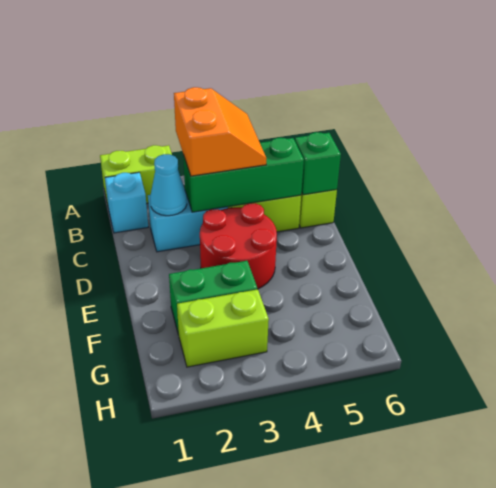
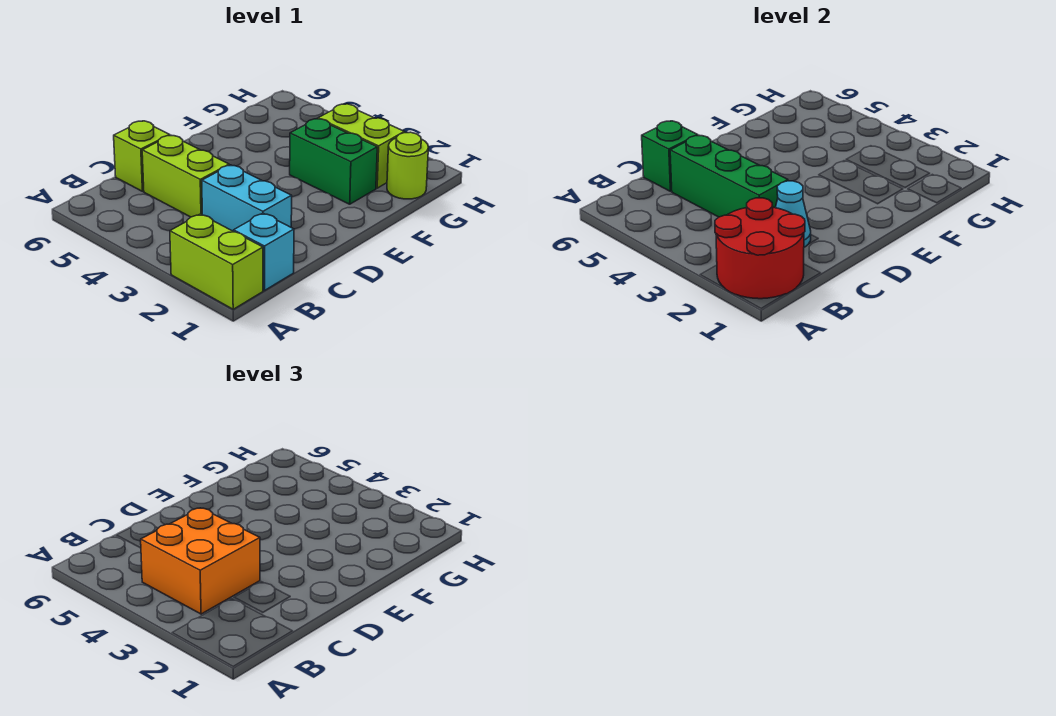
orange slope B3:C4 level 3 top 3 -> orange brick B3:C4 level 3
red round brick D3:E4 level 1 -> red round brick A1:B2 level 2
none -> lime round brick G1 level 1

